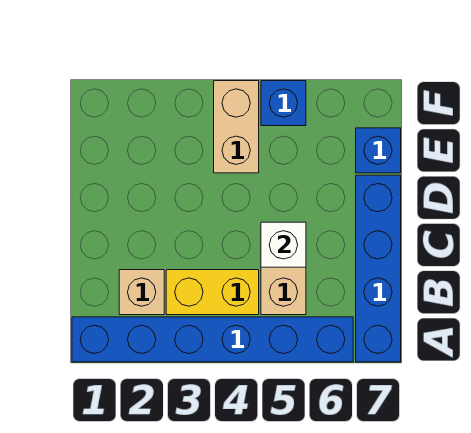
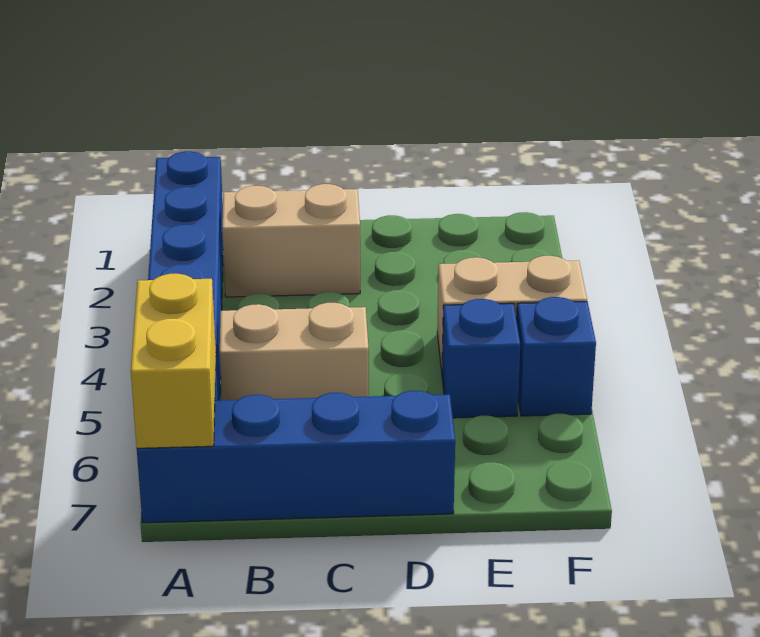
tan brick B2 level 1 -> tan brick B2:C2 level 1
yellow brick B3:B4 level 1 -> yellow brick A6:A7 level 2
white brick C5 level 2 -> none
blue brick E7 level 1 -> blue brick E5 level 1

